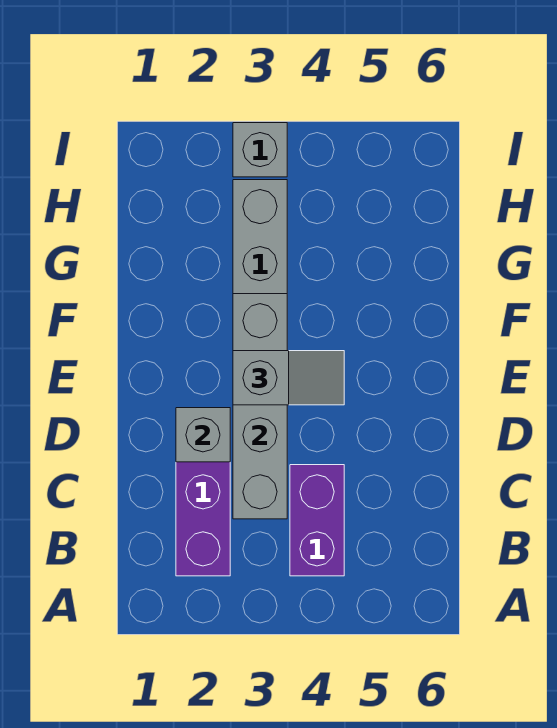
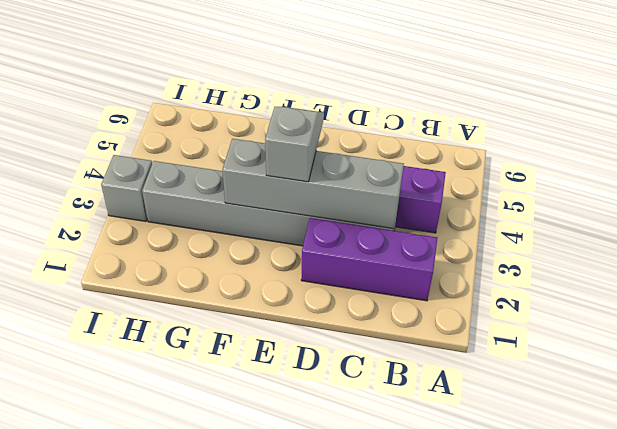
grey brick D2 level 2 -> none

